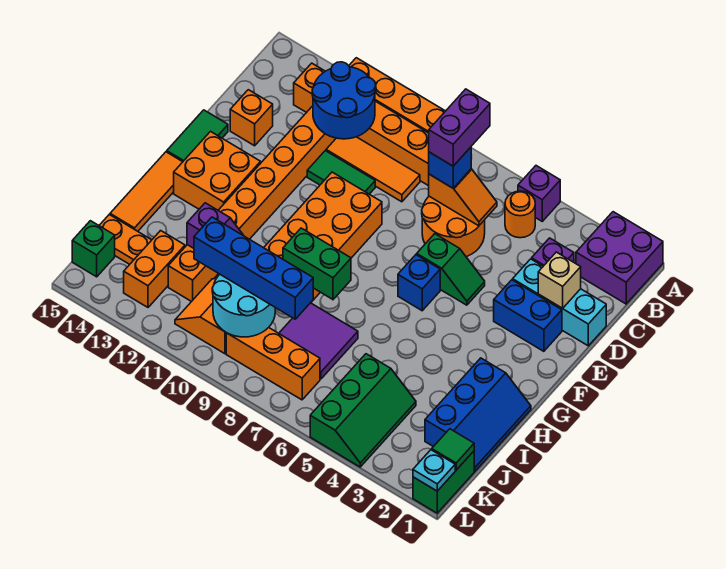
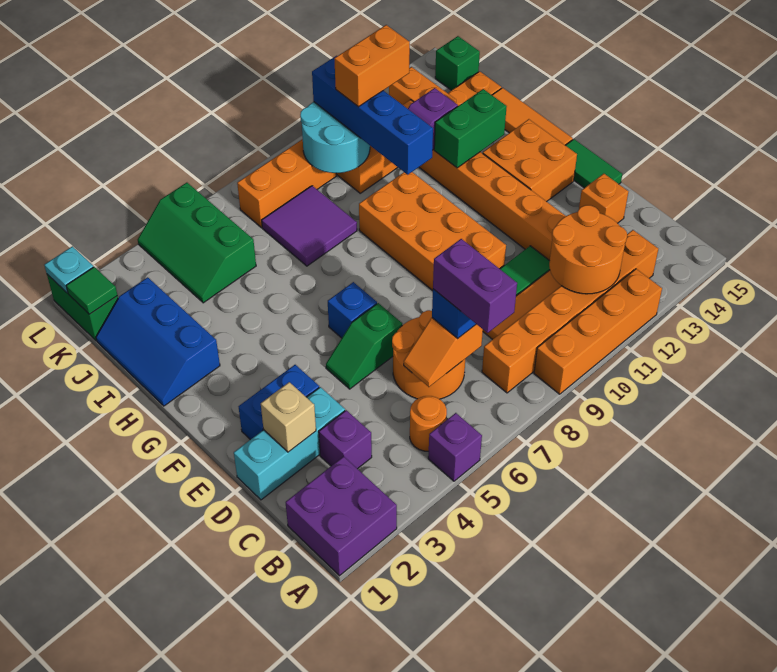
blue round brick B11:C12 level 2 -> orange round brick B11:C12 level 2
green brick H8:H9 level 2 -> green brick H12:H13 level 2
blue brick J8:J11 level 3 -> blue brick H10:K10 level 3
none -> orange brick J10:J11 level 4

